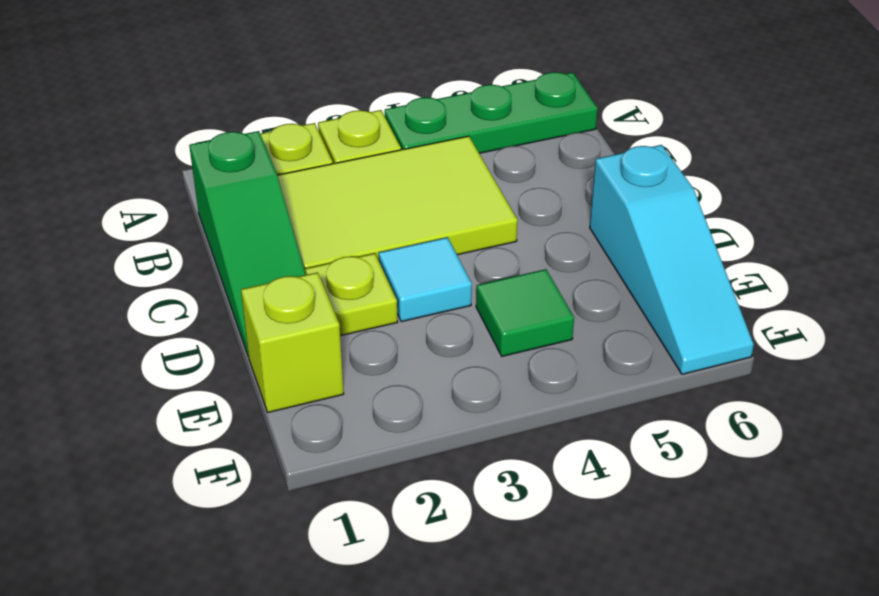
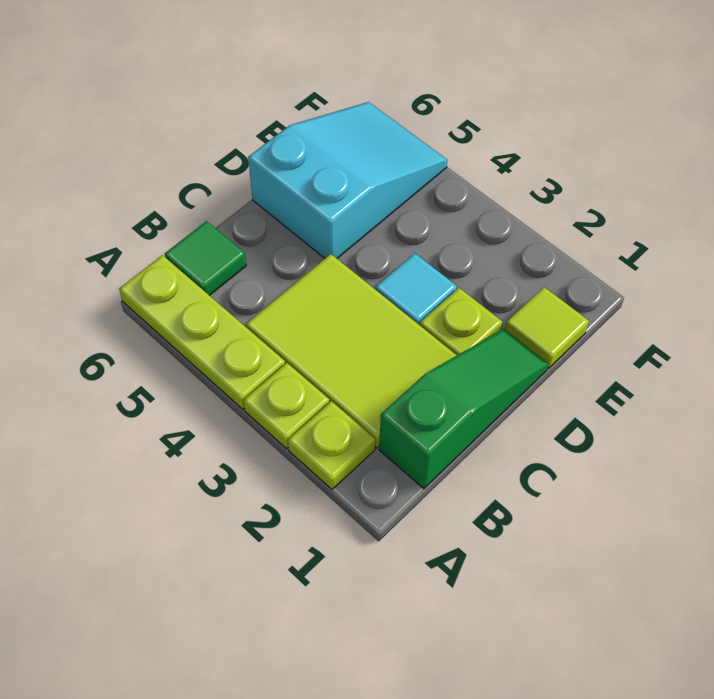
green plate A4:A6 level 1 -> lime plate A4:A6 level 1
cyan slope D6:F6 level 1 top D -> cyan slope D5:F6 level 1 top D
lime brick E1 level 1 -> lime tile E1 level 1
green tile E4 level 1 -> green tile B6 level 1

